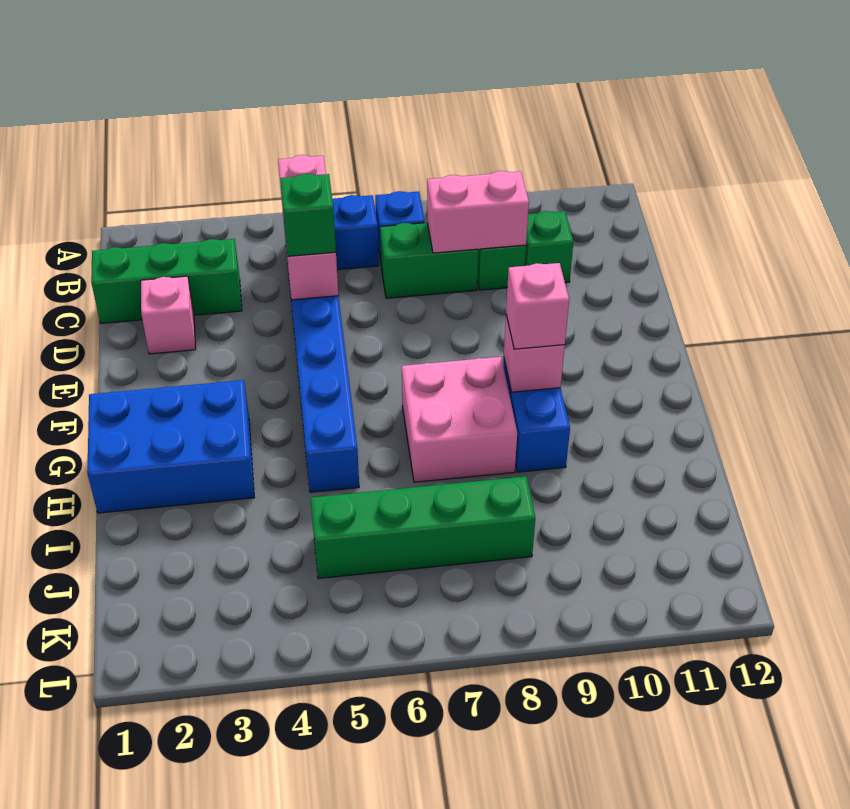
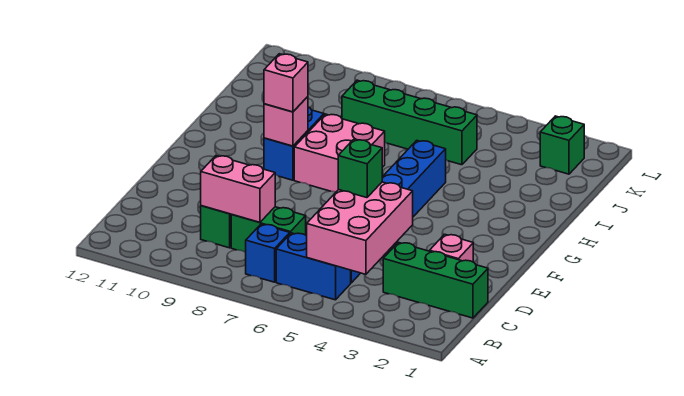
pink brick B5:D5 level 2 -> pink brick B4:D5 level 2
green brick C10 level 1 -> green brick K2 level 1
blue brick G1:H3 level 1 -> none

